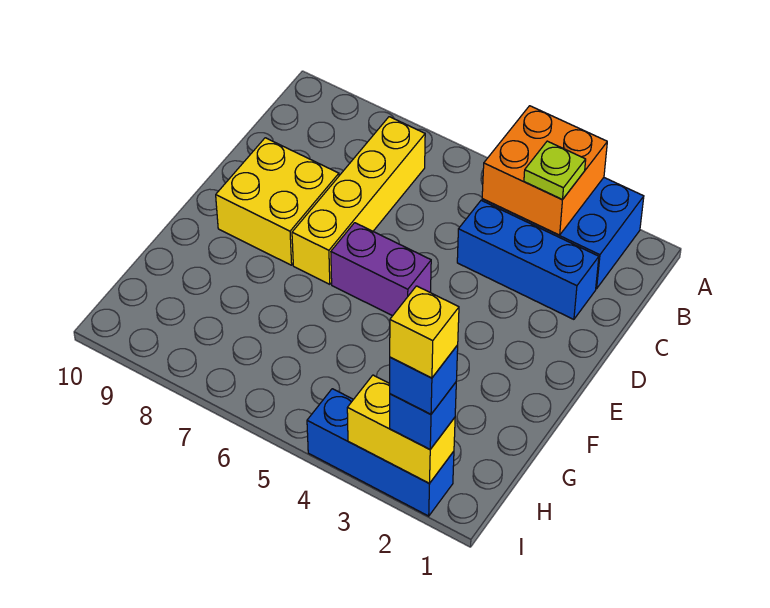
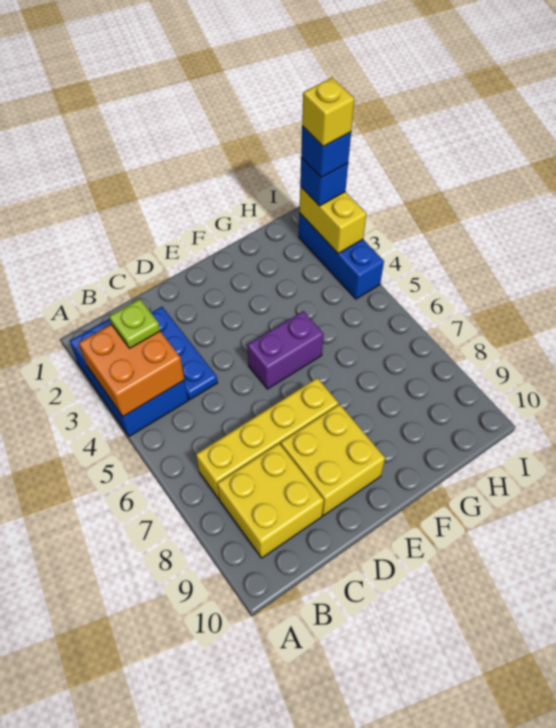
none -> yellow brick B8:C9 level 1
blue brick C2:C4 level 1 -> blue plate C2:C4 level 1
purple brick E5:E6 level 1 -> purple brick E5:F5 level 1

